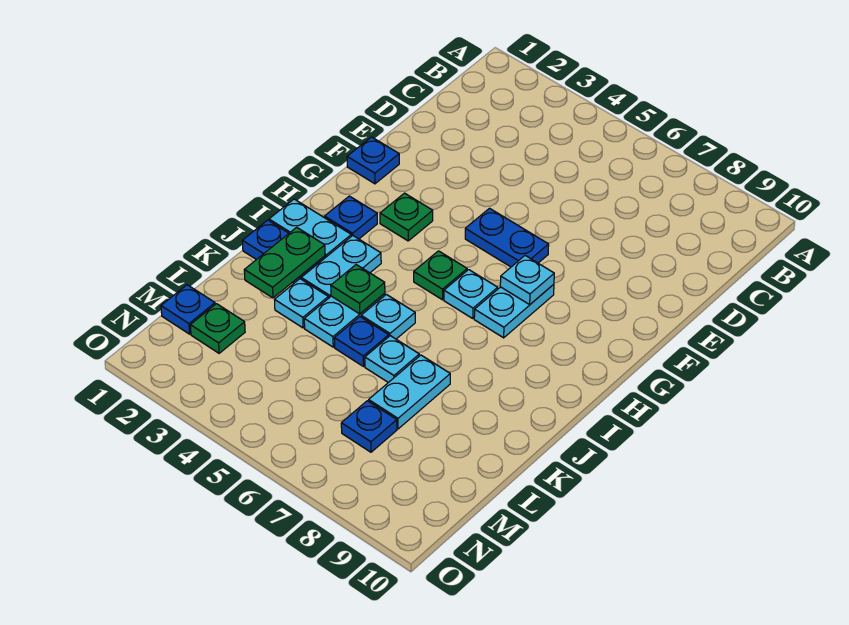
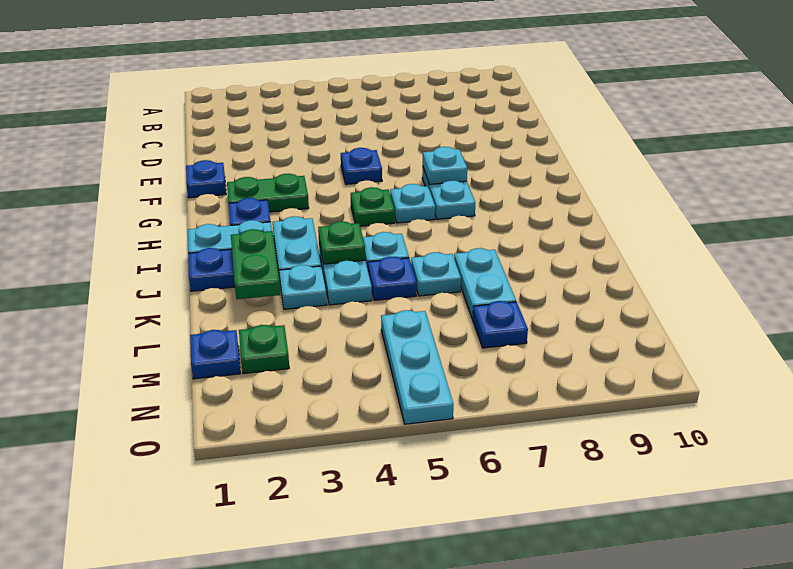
blue plate F5:F6 level 1 -> blue plate F5 level 1
green plate G3 level 1 -> green plate G2:G3 level 1
none -> cyan plate M5:O5 level 1

